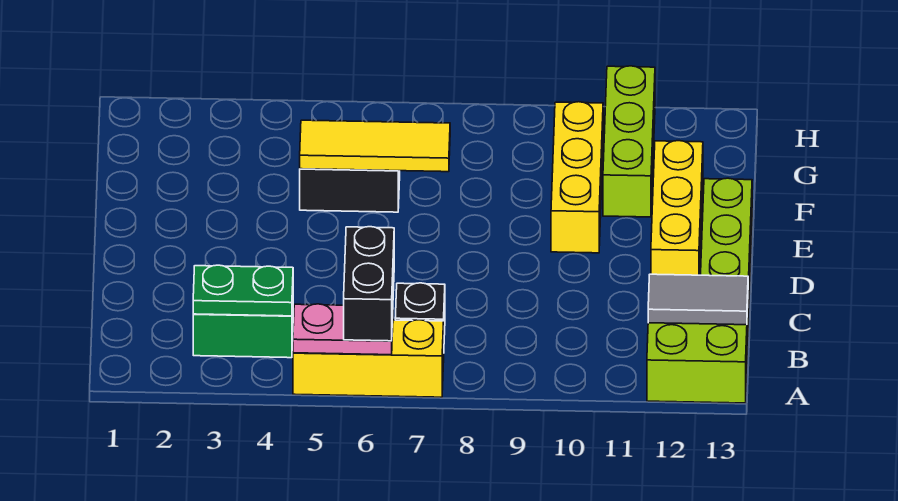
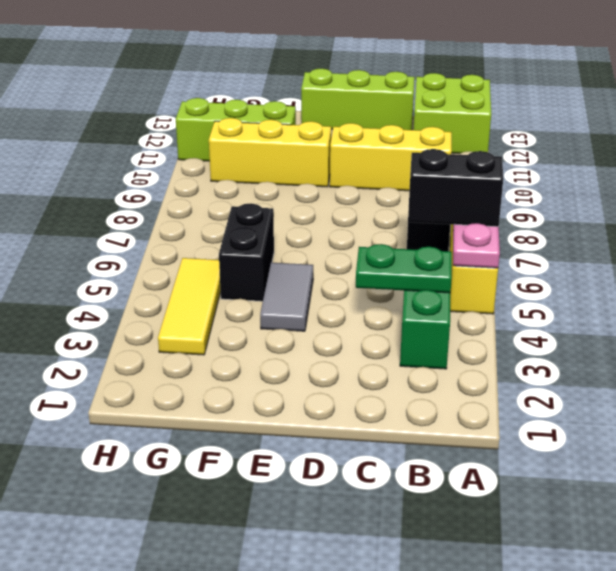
green plate B3:B4 level 2 -> green plate B4:C4 level 2
grey tile B12:B13 level 2 -> grey tile E4:E5 level 1
yellow brick D12:F12 level 1 -> yellow brick B10:D10 level 1
yellow tile F5:F7 level 2 -> yellow tile G3:G5 level 1

